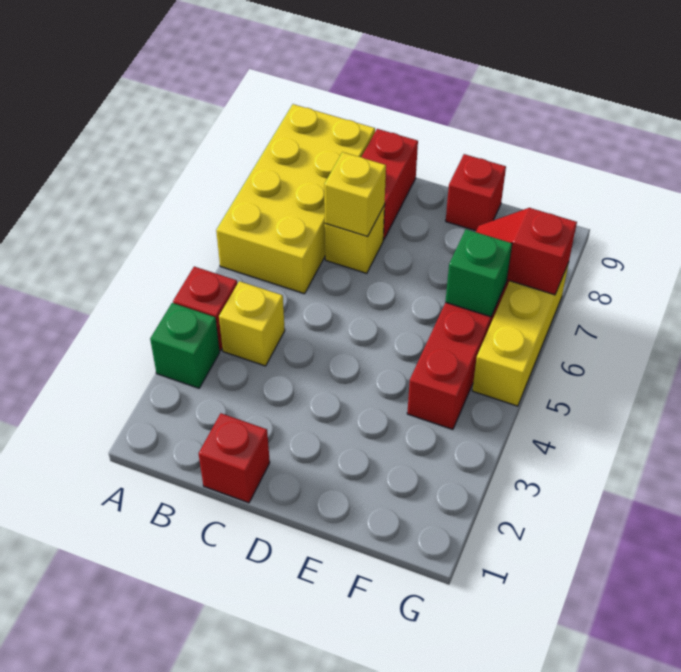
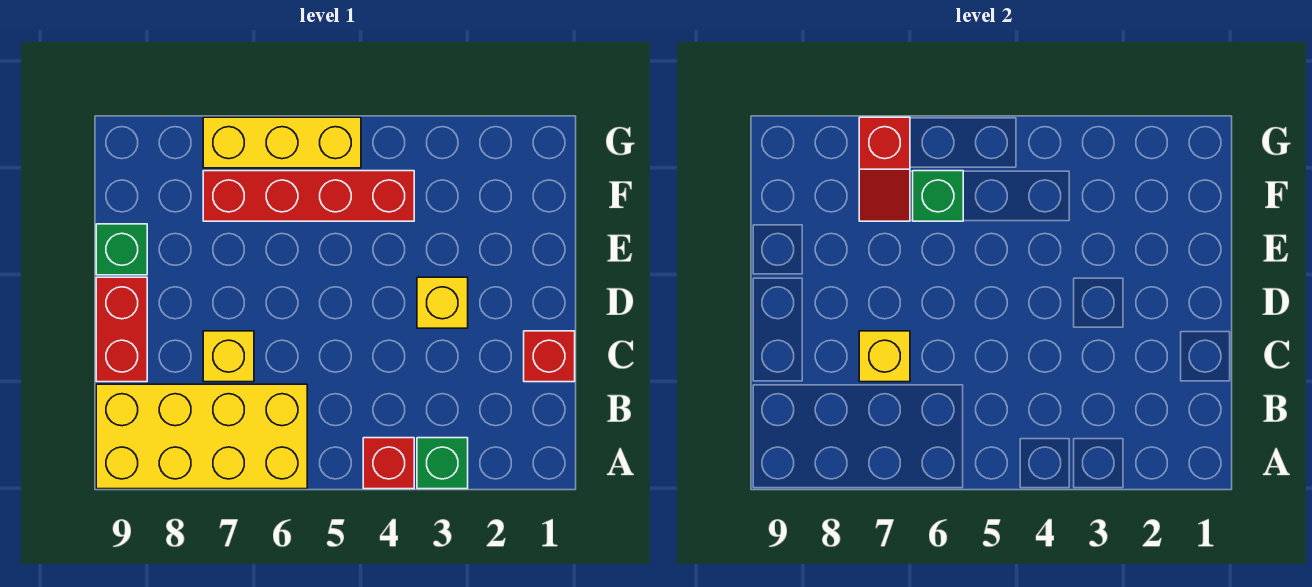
yellow brick B4 level 1 -> yellow brick D3 level 1
red brick C8:C9 level 1 -> red brick C9:D9 level 1
red brick E9 level 1 -> green brick E9 level 1

